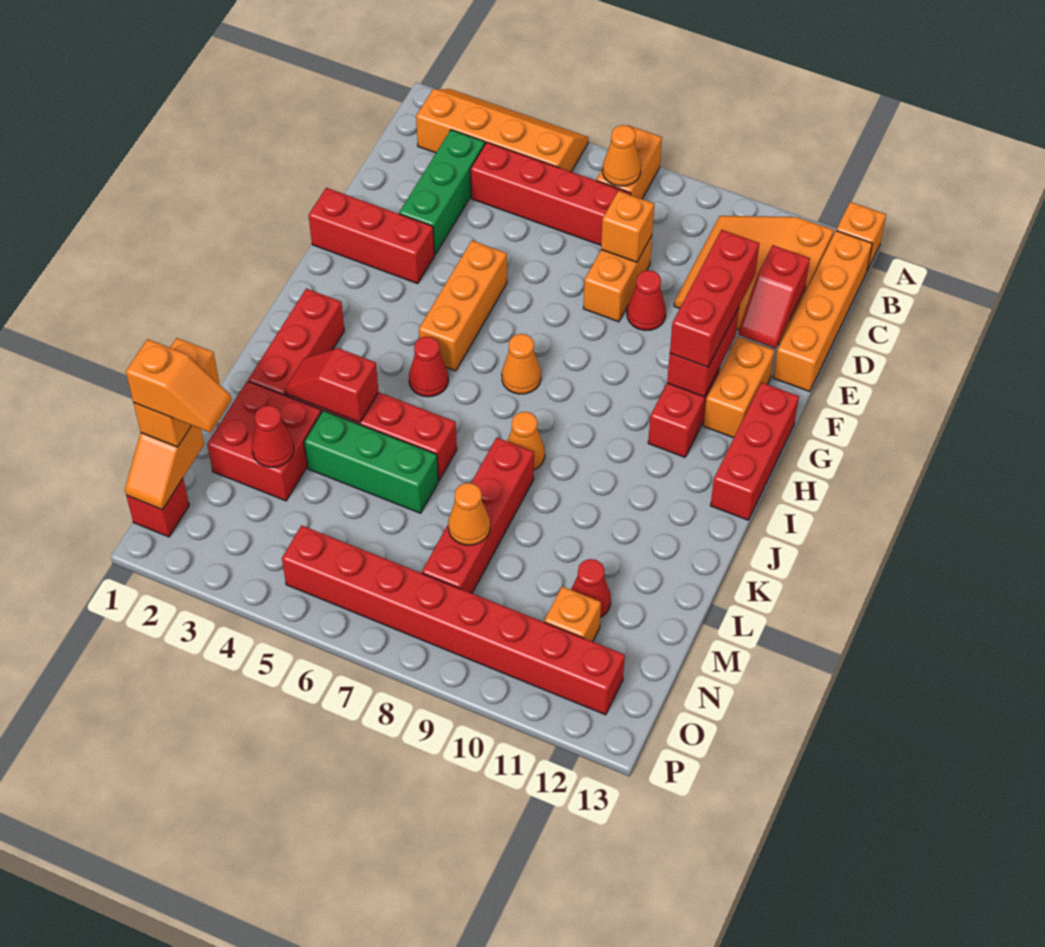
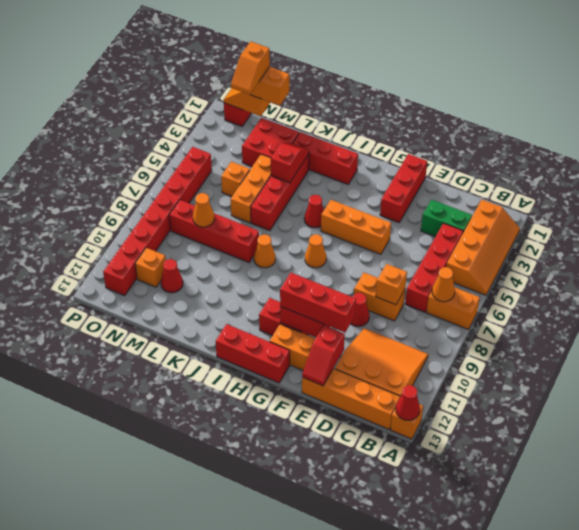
green brick C3:E3 level 1 -> green brick C3:D3 level 1
red slope D12:E12 level 2 top D -> red slope E12:E13 level 2 top 12
green brick L4:L6 level 1 -> orange brick L4:L6 level 1
red cone M3 level 2 -> red cone A13 level 2
none -> orange brick M5 level 1

